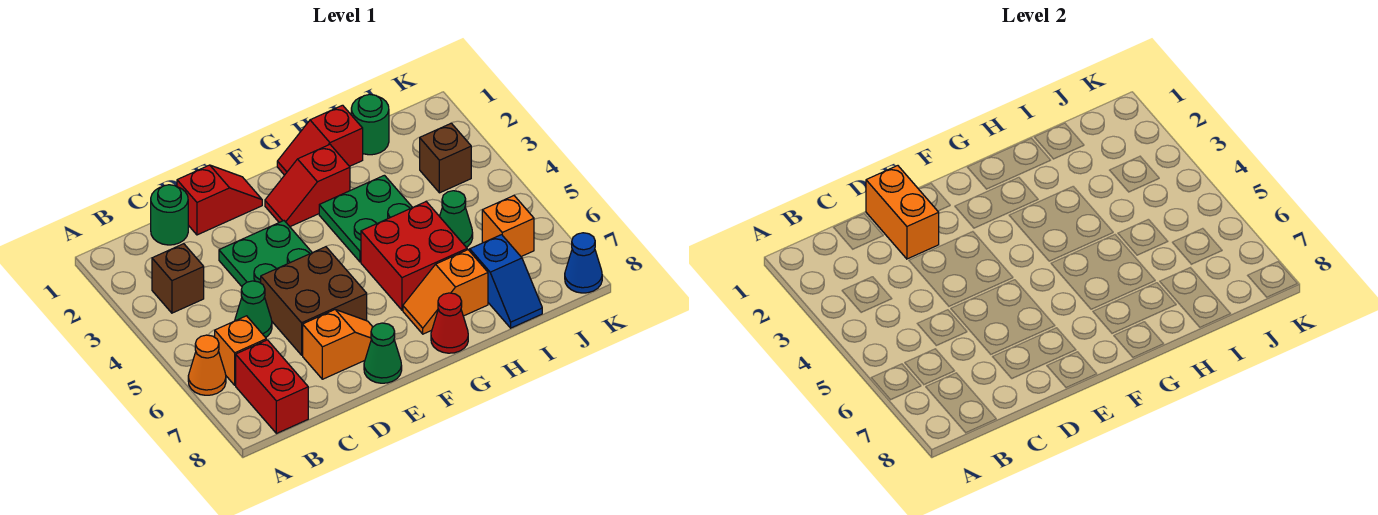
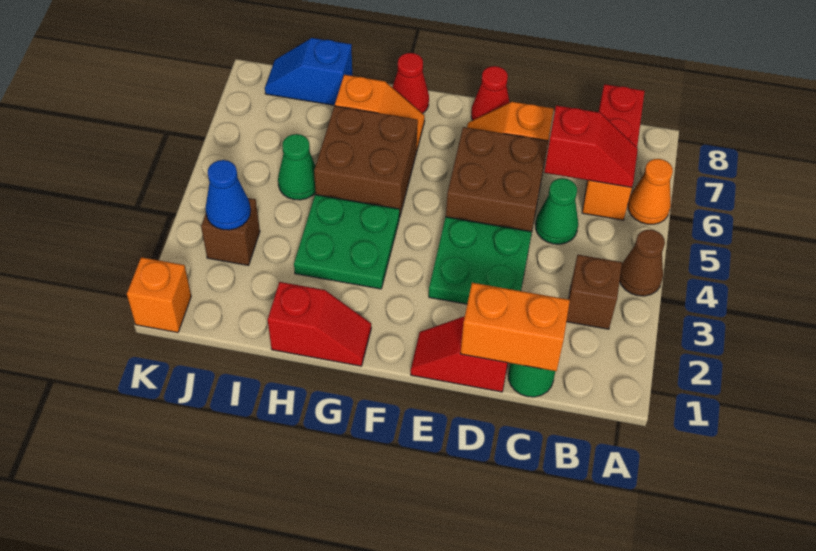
none -> brown cone A4 level 1
orange brick D1:D2 level 2 -> orange brick C1:D1 level 2
green cone E8 level 1 -> red cone E8 level 1
red slope F2:G2 level 1 top G -> red slope B6:C6 level 2 top C
red brick G5:H6 level 1 -> brown brick G5:H6 level 1
green round brick I1 level 1 -> none
blue slope I7:I8 level 1 top 7 -> blue slope I8:J8 level 1 top I
orange brick J6 level 1 -> orange brick K1 level 1
blue cone K8 level 1 -> blue cone J3 level 2

